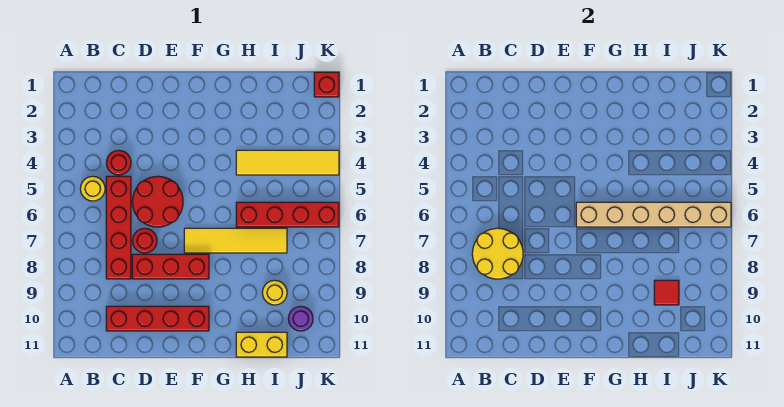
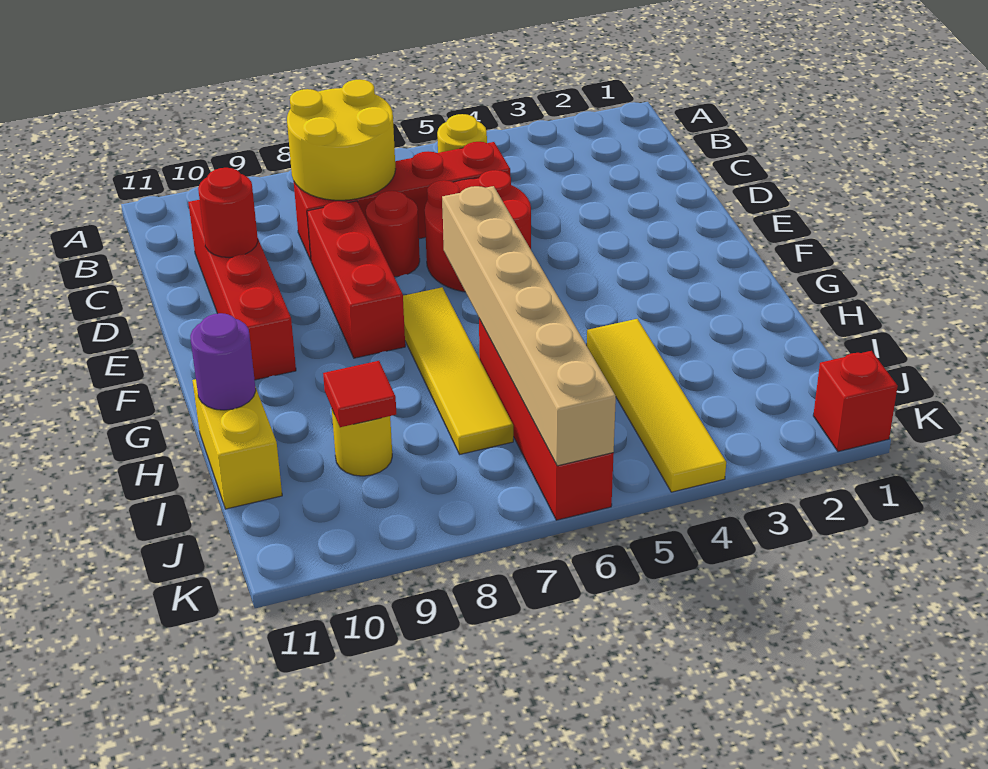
red round brick C4 level 1 -> red round brick D10 level 2
purple round brick J10 level 1 -> purple round brick H11 level 2

